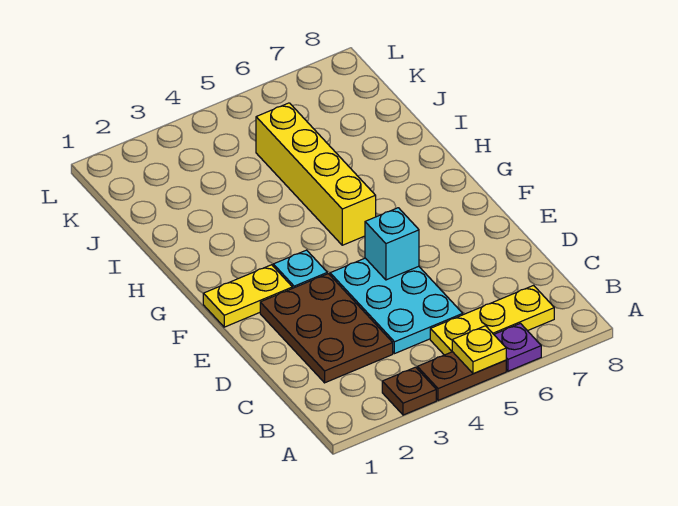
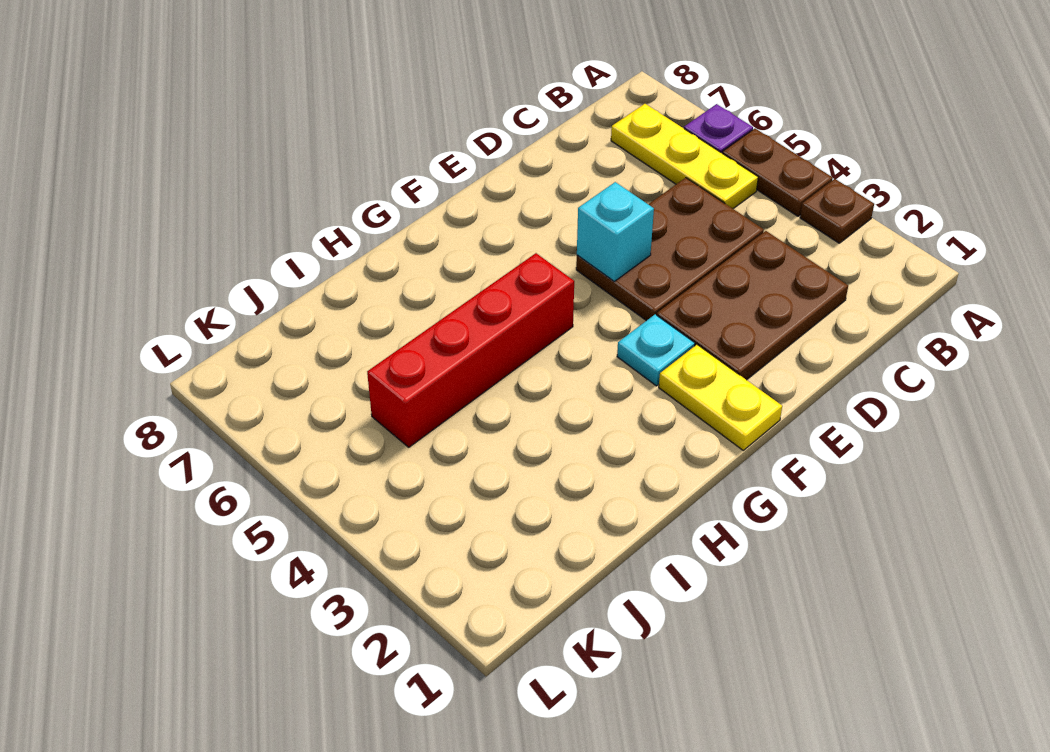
yellow plate A5 level 2 -> none
cyan plate C4:E5 level 1 -> brown plate C4:E5 level 1
yellow brick G5:J5 level 1 -> red brick G5:J5 level 1

